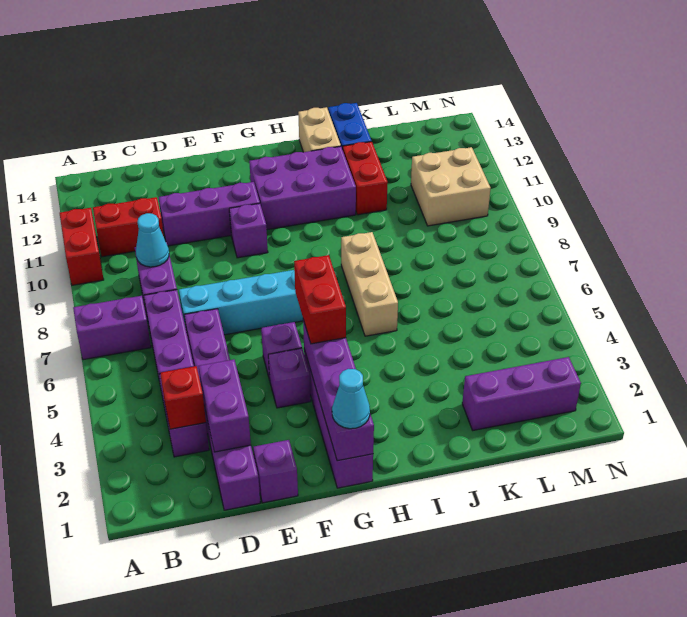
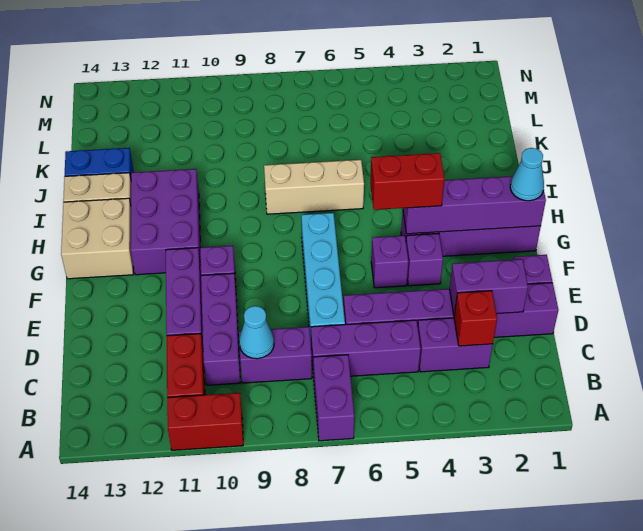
red brick J11:J12 level 1 -> none
purple brick K2:M2 level 1 -> purple brick C10:E10 level 1
tan brick L10:M11 level 1 -> tan brick G13:H14 level 1

